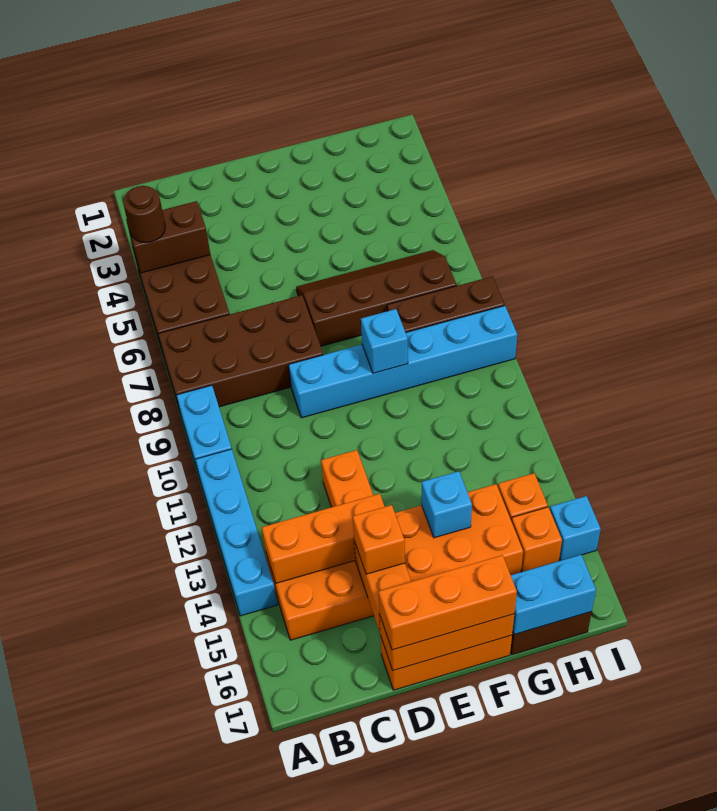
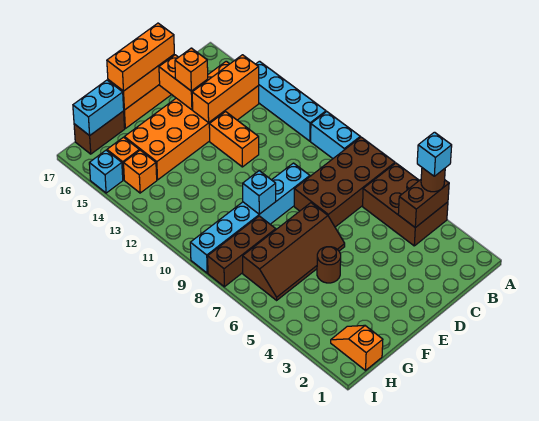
none -> brown round brick F5 level 1
cyan brick F14 level 2 -> cyan brick A4 level 4
none -> orange slope H1:H2 level 1 top 1

